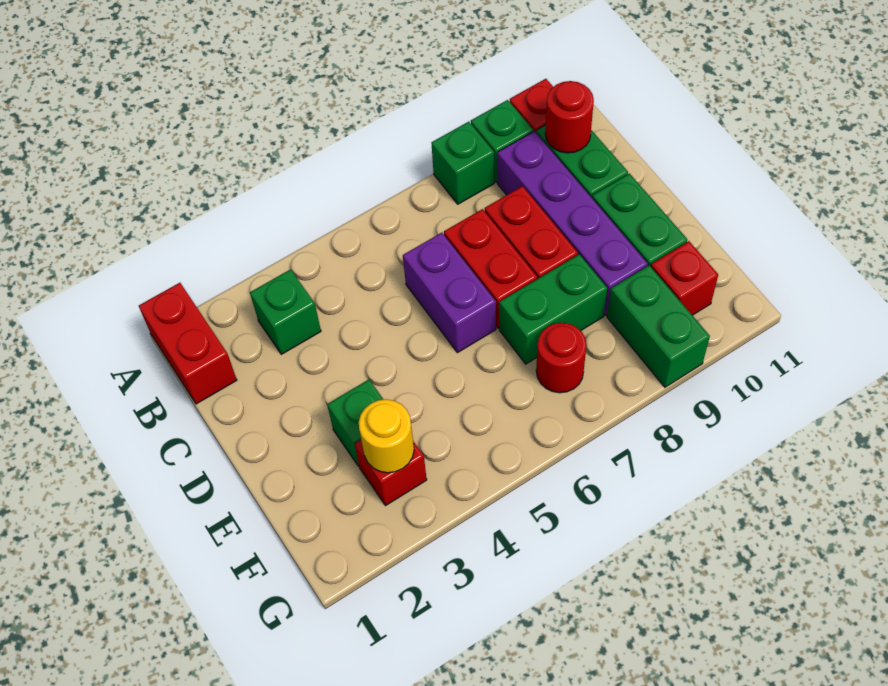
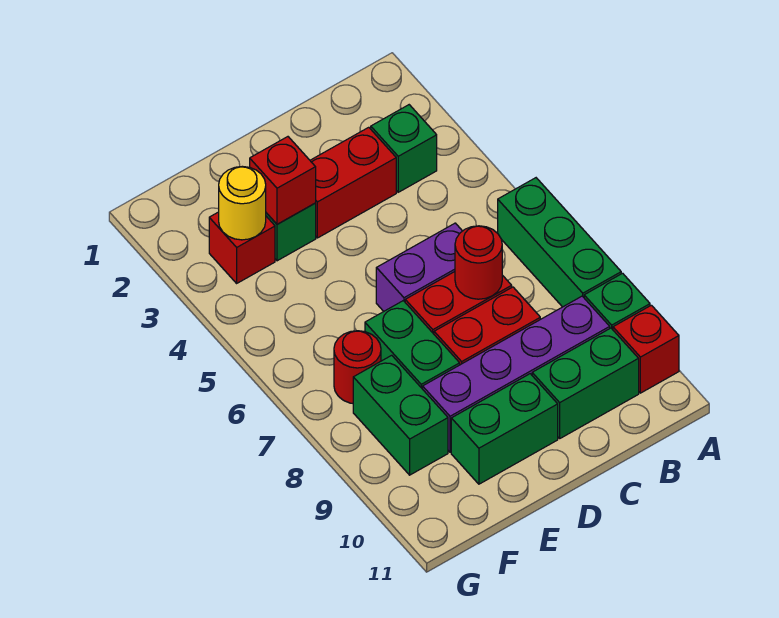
red brick A1:B1 level 1 -> red brick C3:D3 level 1
green brick A8 level 1 -> green brick A6:A8 level 1
red round brick B10 level 2 -> red round brick C7 level 2
green brick F9:G9 level 1 -> green brick F8:F9 level 1
red brick F10 level 1 -> red brick E3 level 2

